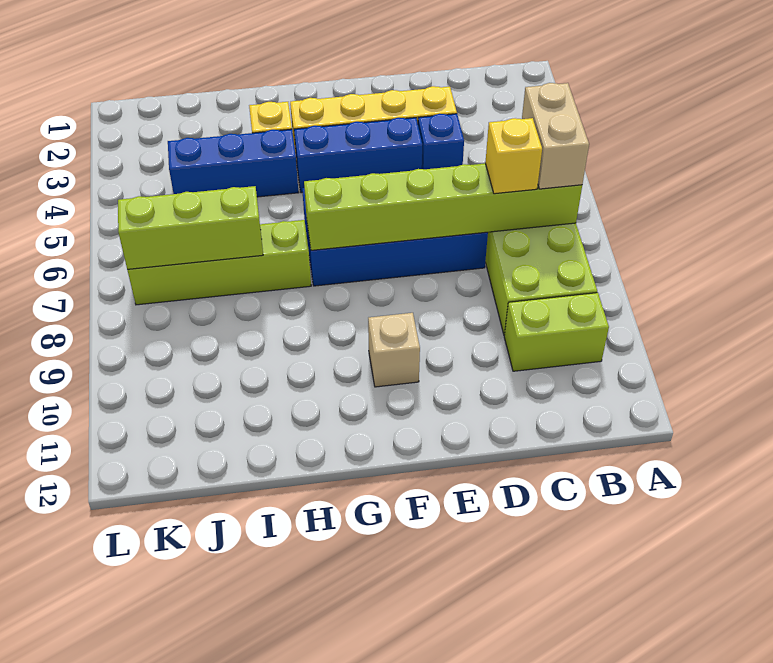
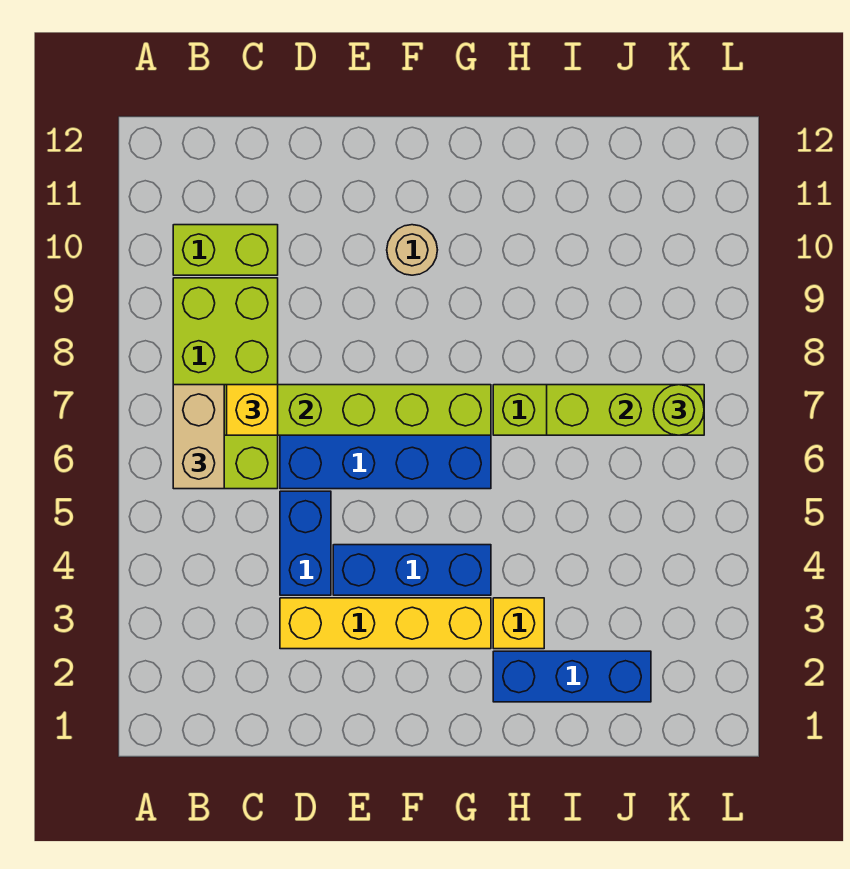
blue brick D4 level 1 -> blue brick D4:D5 level 1
tan brick F10 level 1 -> tan round brick F10 level 1
blue brick H4:J4 level 1 -> blue brick H2:J2 level 1
none -> lime round brick K7 level 3

